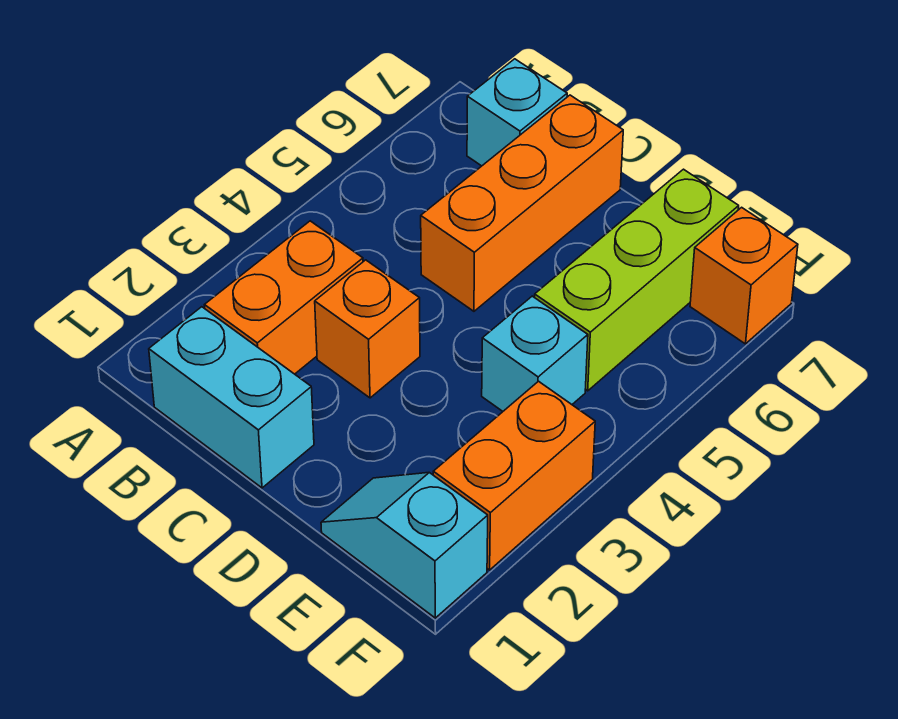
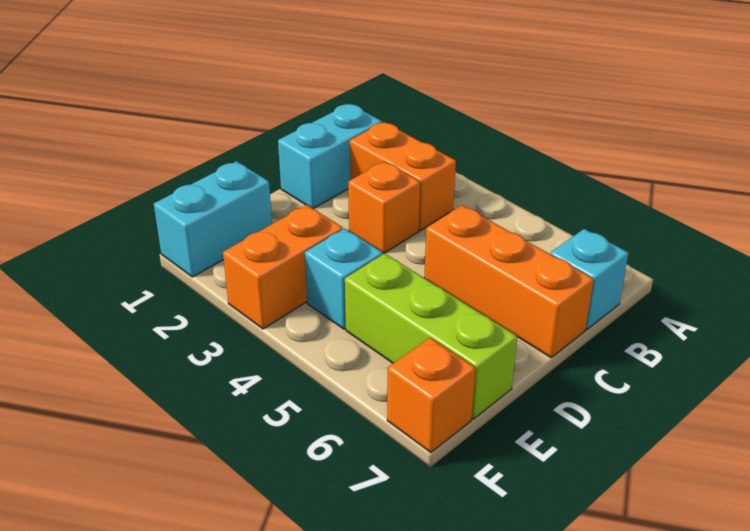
cyan slope E1:F1 level 1 top F -> cyan brick E1:F1 level 1
orange brick F2:F3 level 1 -> orange brick E3:F3 level 1

